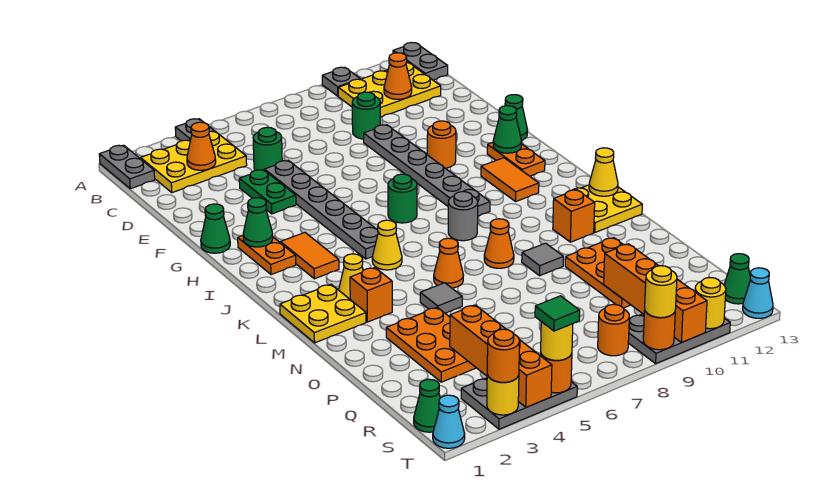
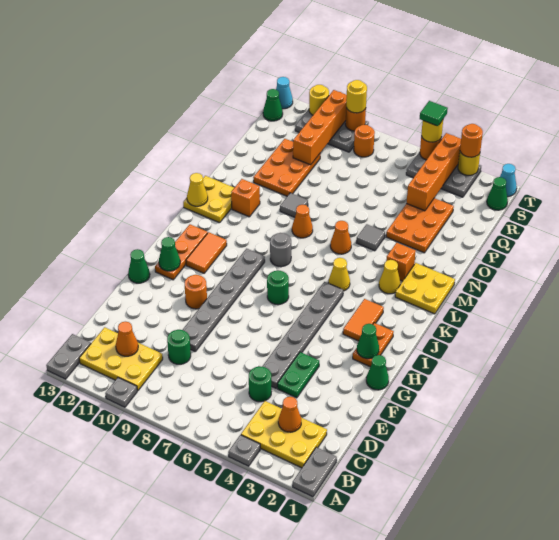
orange plate H12:I12 level 1 -> orange plate H12:J12 level 1

